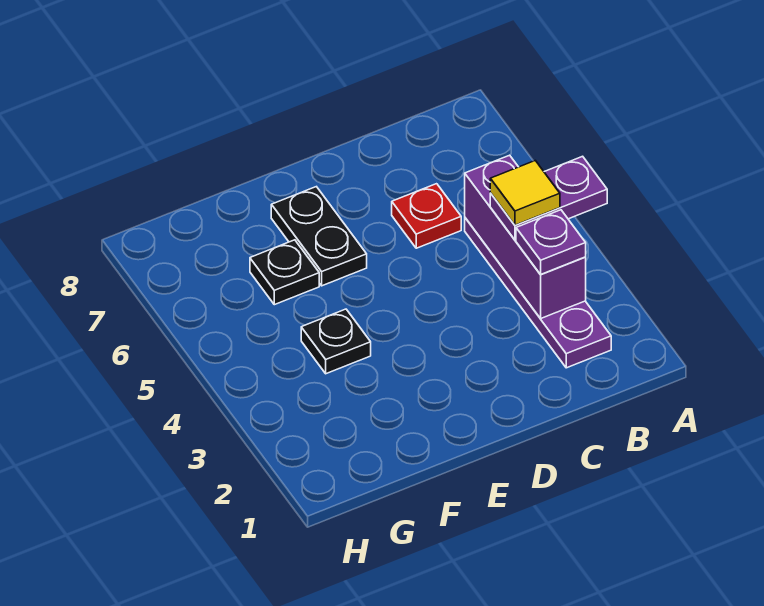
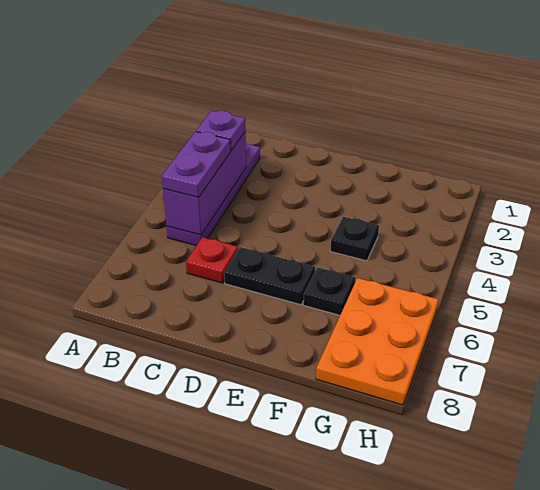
purple plate A4:B4 level 3 -> purple plate B4:B5 level 3
yellow tile B4 level 4 -> none
black plate E6:E7 level 1 -> black plate D6:E6 level 1
none -> orange plate G6:H8 level 1

